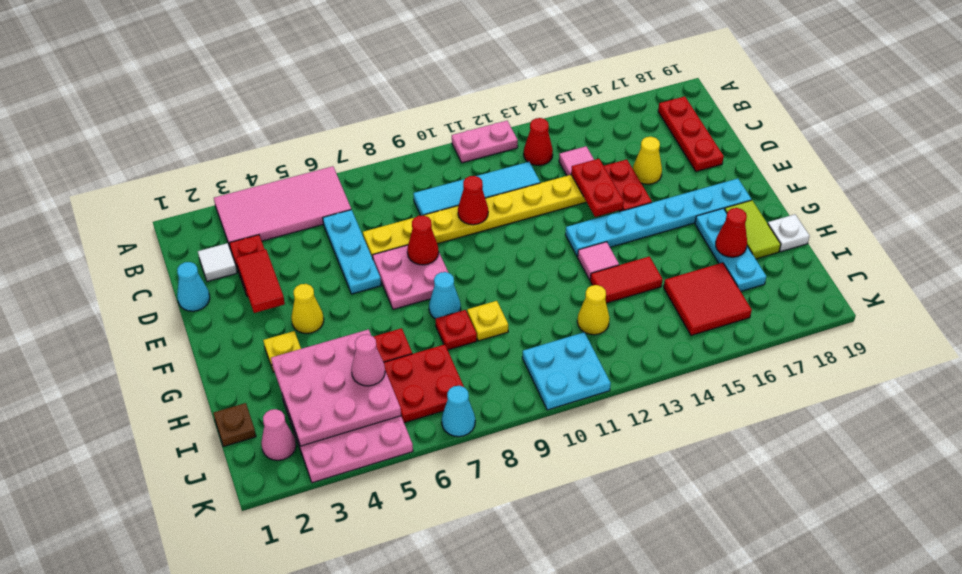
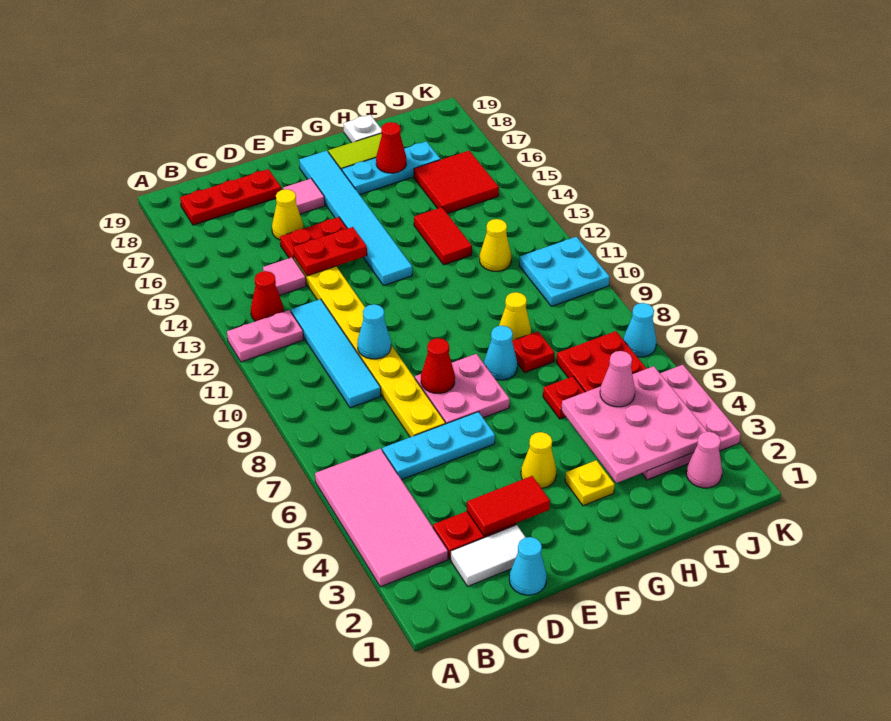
pink plate A11:A12 level 1 -> pink plate A12:B12 level 1
white tile C2 level 1 -> white tile C2:D2 level 1
red cone D10 level 2 -> cyan cone D10 level 2
cyan plate F13:F18 level 1 -> cyan tile F13:F18 level 1
pink tile G13 level 1 -> pink tile E17 level 1
yellow plate H9 level 1 -> yellow cone H9 level 1
brown plate I1 level 1 -> none

